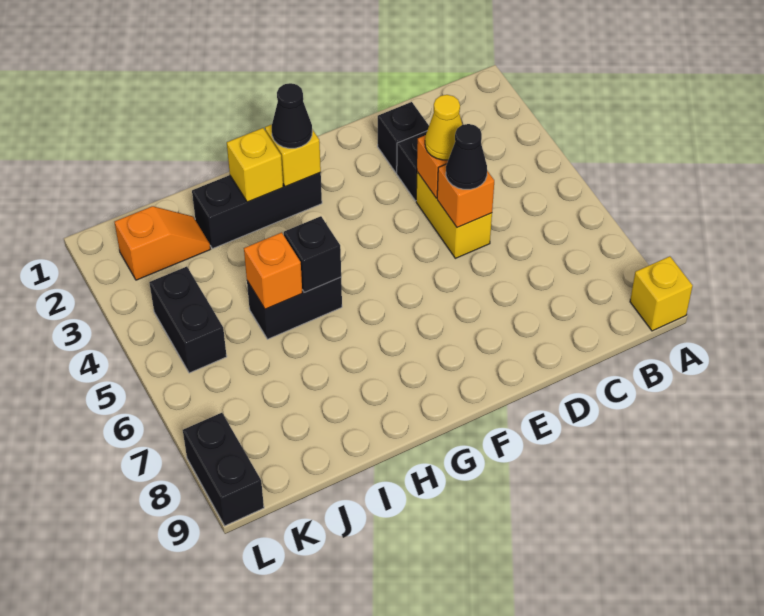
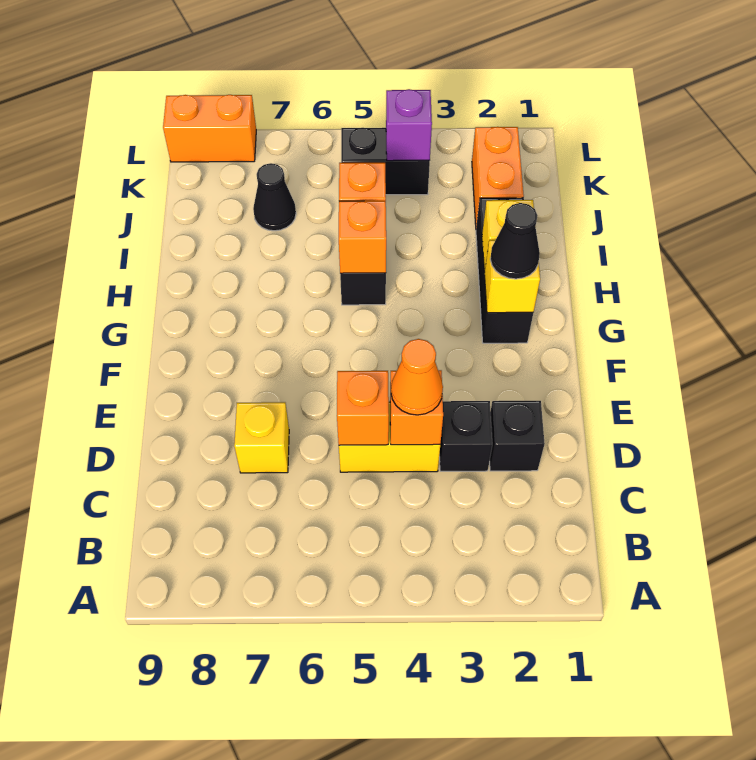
yellow brick A9 level 1 -> yellow brick D7 level 1
yellow cone D4 level 3 -> orange cone D4 level 3
black cone D5 level 3 -> black cone J7 level 1
black brick H5 level 2 -> orange brick H5 level 2
orange slope J2:K2 level 1 top K -> orange brick J2:K2 level 1
none -> purple brick K4 level 2
black brick L8:L9 level 1 -> orange brick L8:L9 level 1

